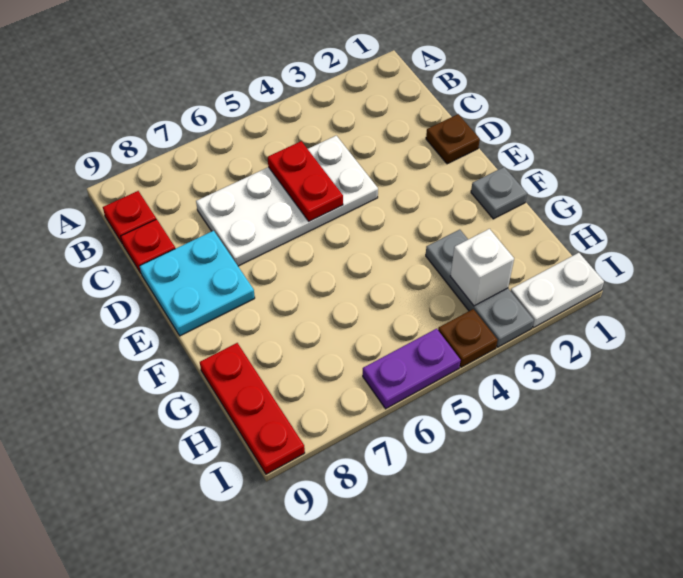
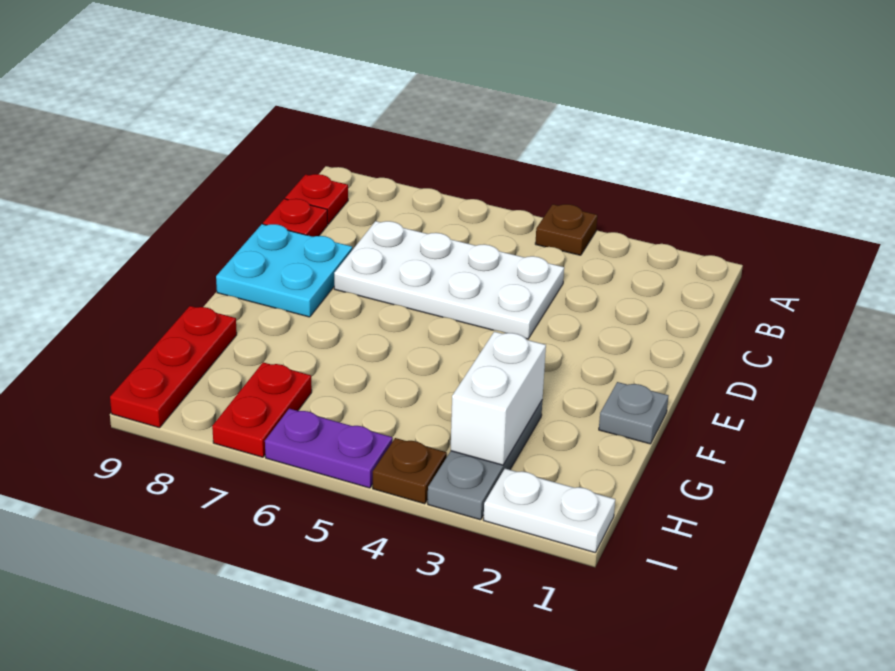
red plate C5:D5 level 2 -> red plate H7:I7 level 1
brown plate D1 level 1 -> brown plate A4 level 1
white brick H3 level 2 -> white brick G3:H3 level 2

